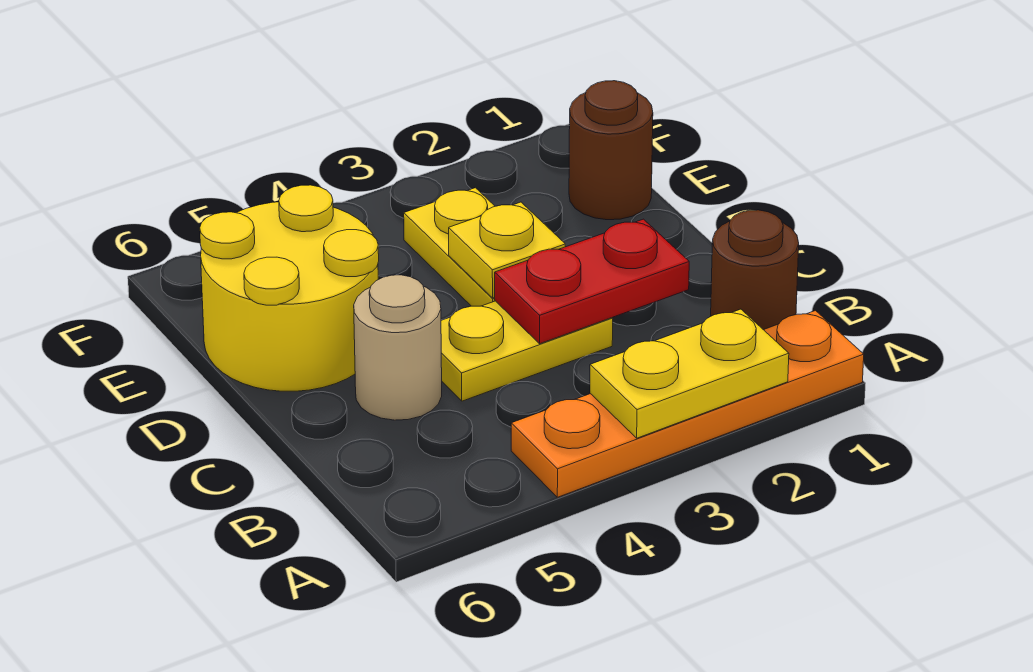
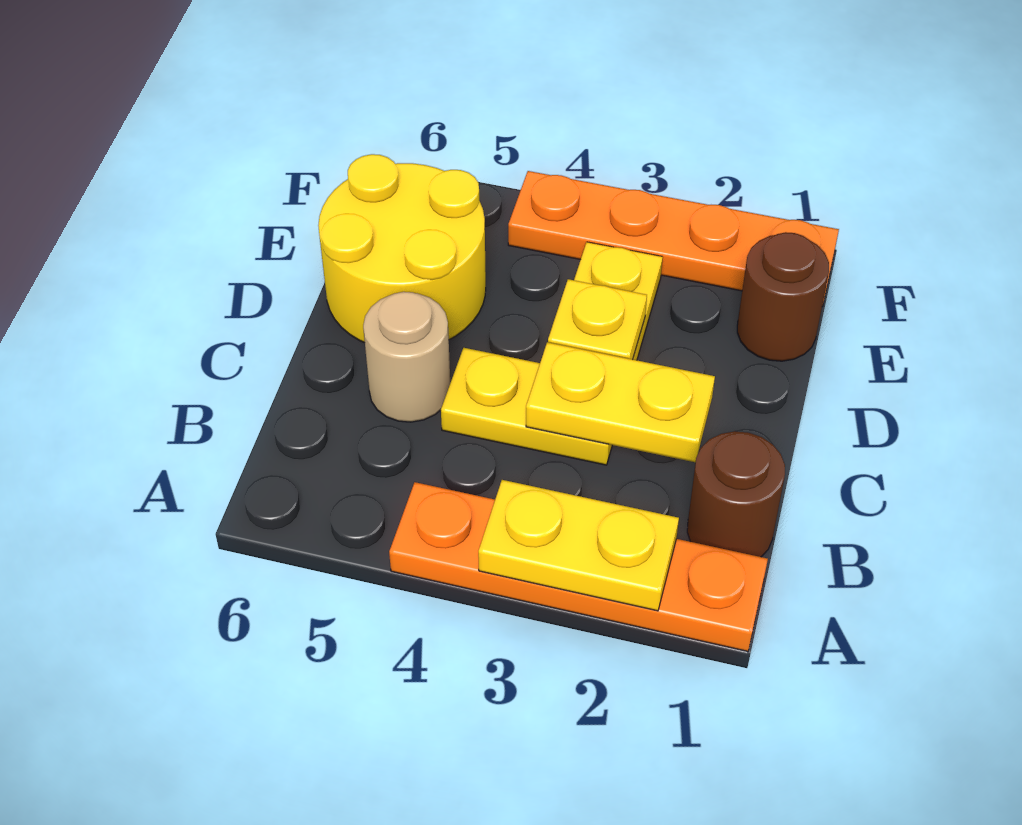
red plate C2:C3 level 2 -> yellow plate C2:C3 level 2
none -> orange plate F1:F4 level 1

